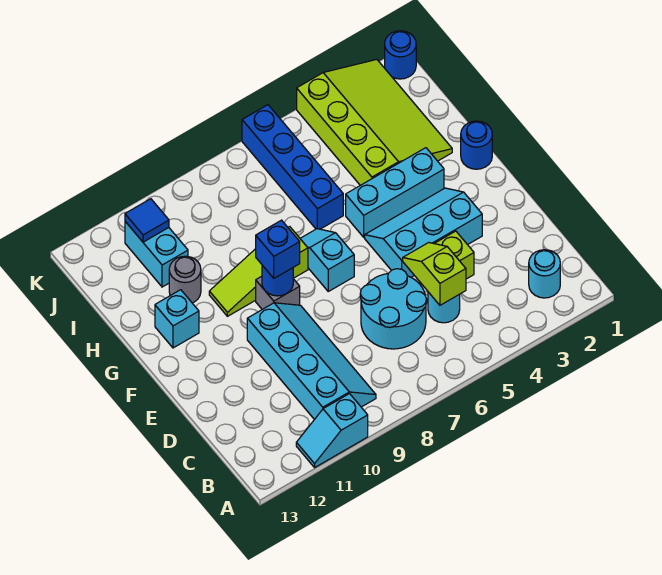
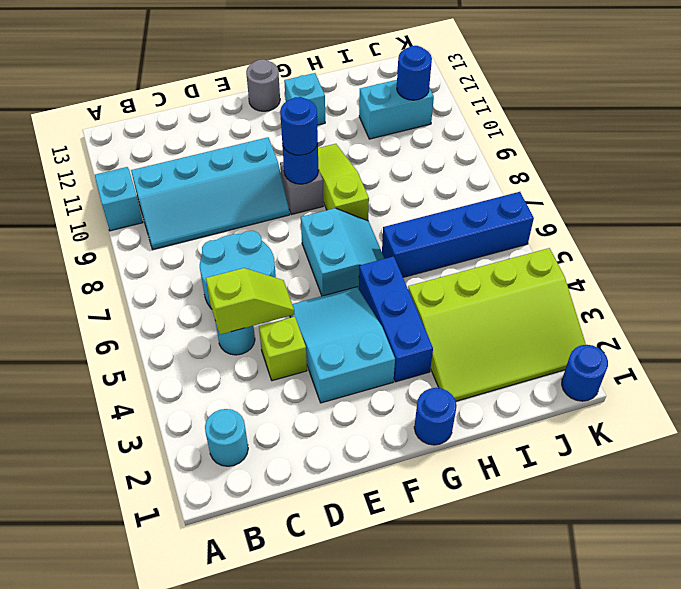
cyan slope E3:F5 level 1 top E -> cyan slope E3:F5 level 1 top 3
cyan slope F7:G7 level 1 top F -> cyan slope F6:G7 level 1 top F
blue brick F9 level 3 -> blue round brick F9 level 3
cyan brick G3:G5 level 1 -> blue brick G3:G5 level 1
grey round brick H11 level 1 -> grey round brick F13 level 1
blue tile J11 level 2 -> blue round brick J11 level 2

